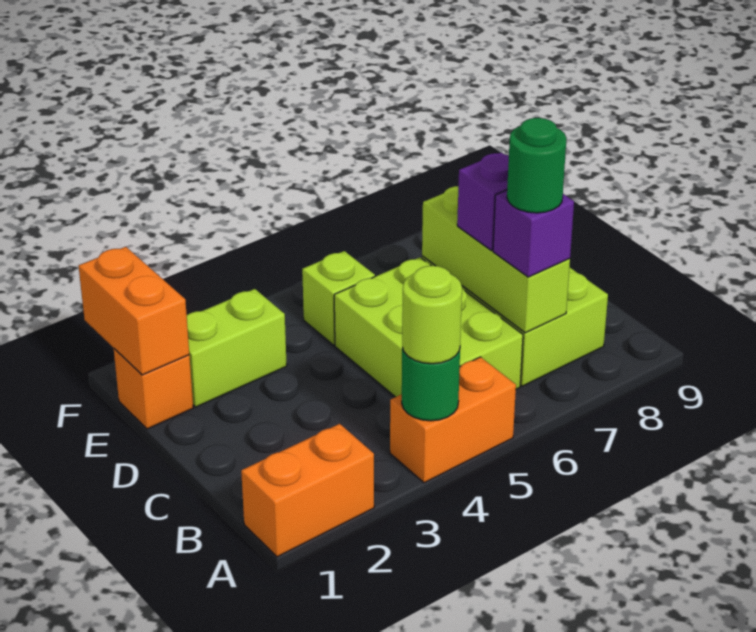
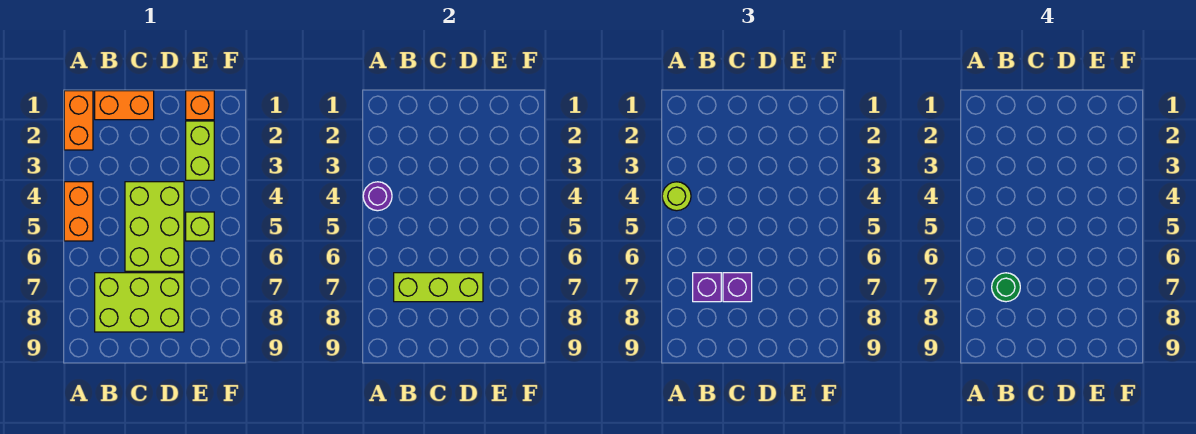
green round brick A4 level 2 -> purple round brick A4 level 2
lime brick B5:D6 level 1 -> lime brick C4:D6 level 1
orange brick E1:F1 level 2 -> orange brick B1:C1 level 1

